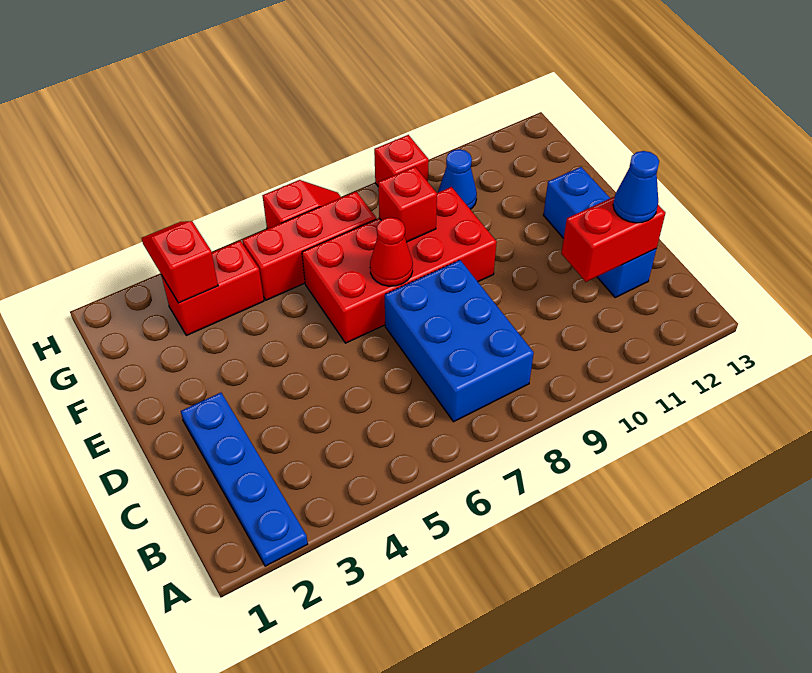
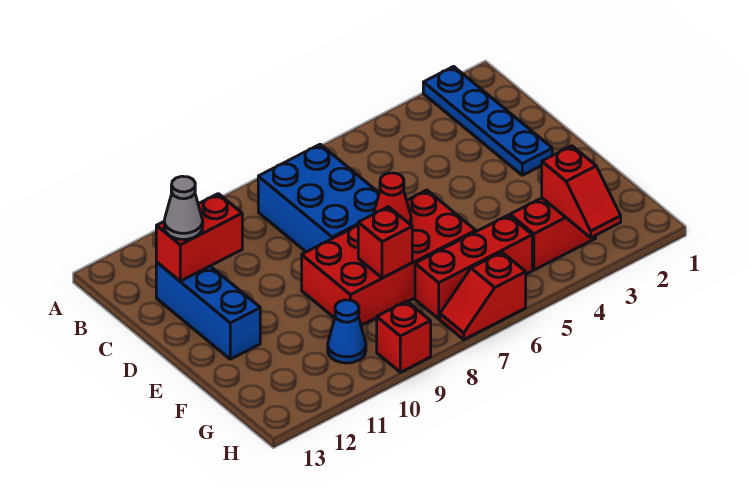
blue cone C12 level 3 -> grey cone C12 level 3

